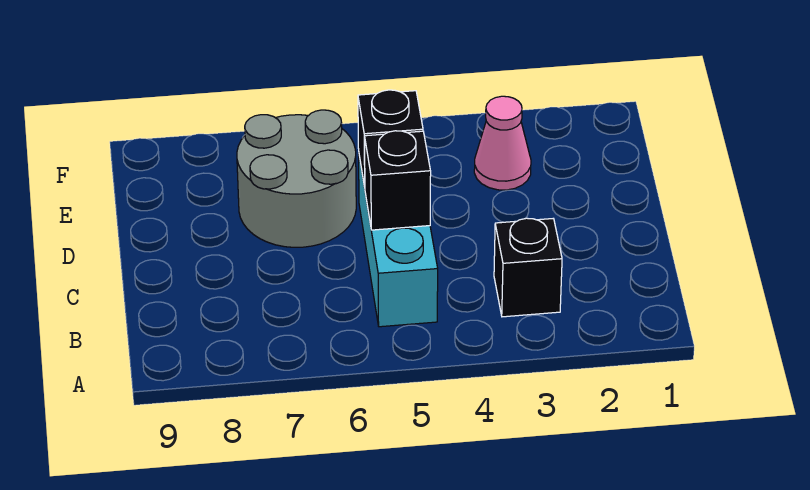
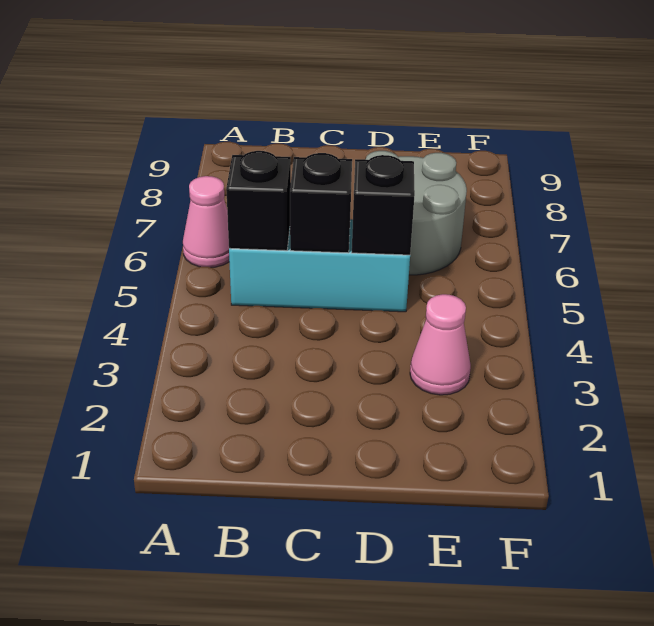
none -> pink cone A6 level 1
black brick B3 level 1 -> black brick B5 level 2

